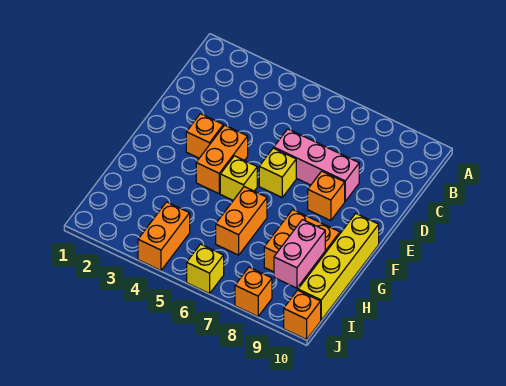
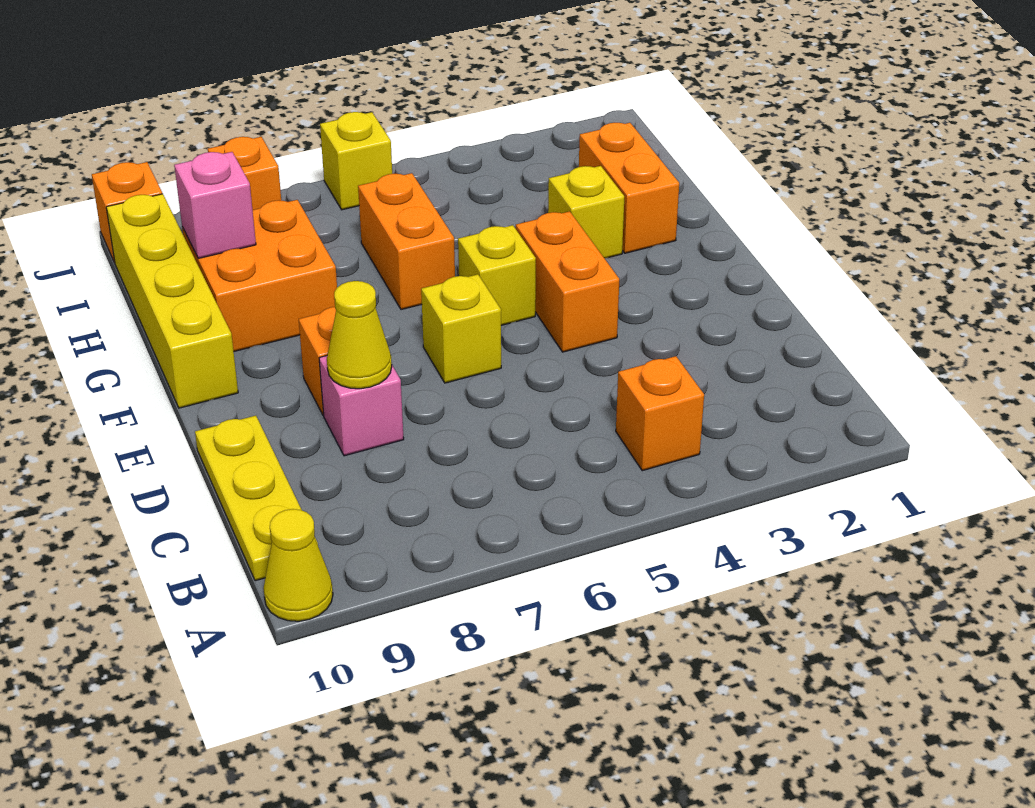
none -> yellow cone A10 level 1
none -> yellow plate B10:D10 level 1
pink brick D6:D8 level 1 -> pink brick D8 level 1
none -> yellow cone D8 level 2
orange brick E3 level 1 -> orange brick B4 level 1
none -> yellow brick G3 level 1
pink brick H9:I9 level 2 -> pink brick H9 level 2
orange brick I4:J4 level 1 -> orange brick G2:H2 level 1

